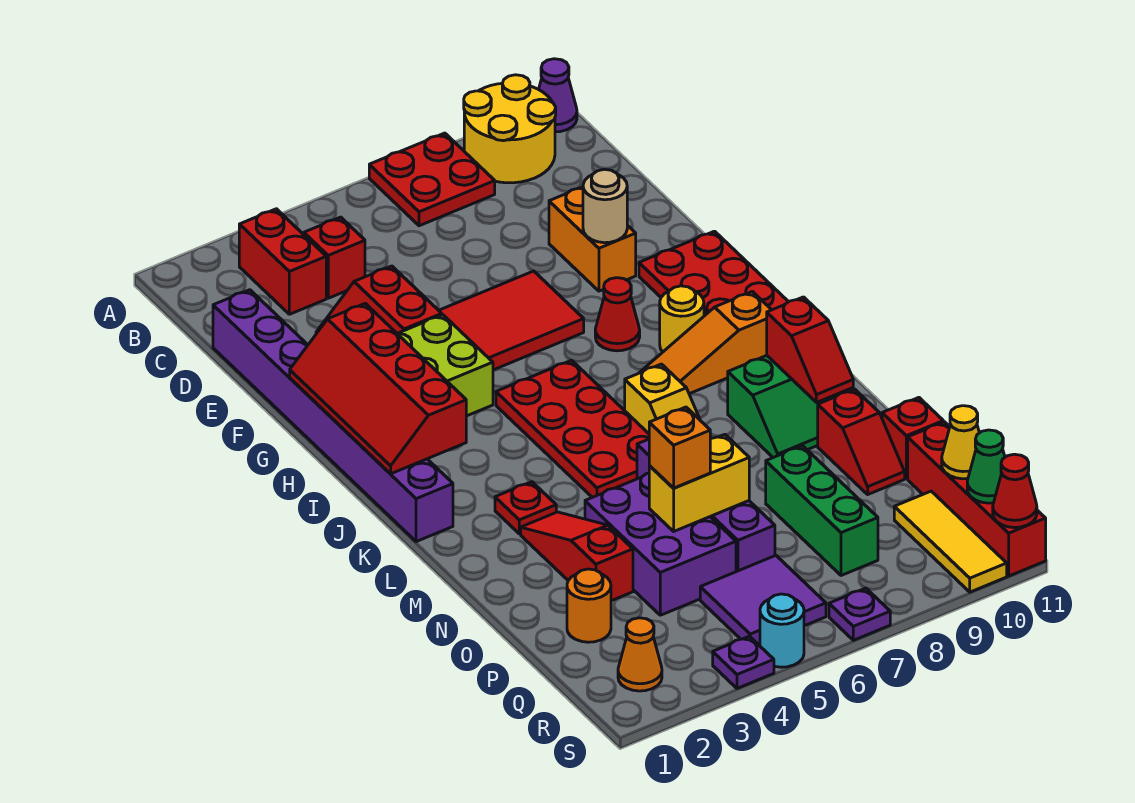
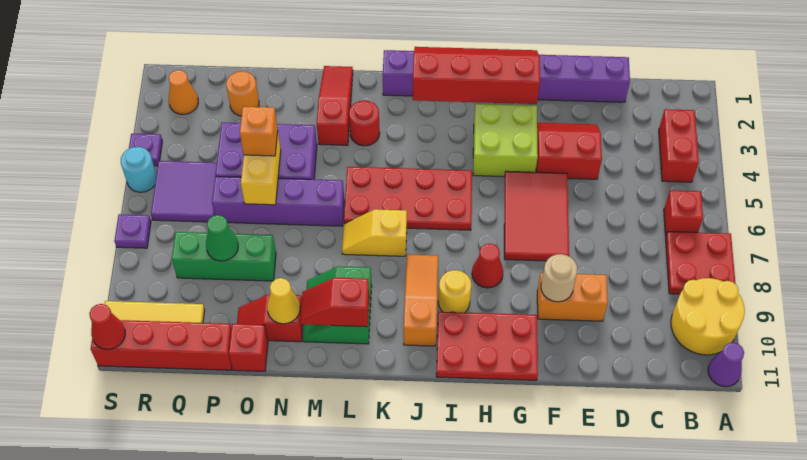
red brick B3:C3 level 1 -> red brick B3:B4 level 1
red brick C4 level 1 -> red brick B6 level 1
red plate L3 level 1 -> red round brick L3 level 1
red slope M3:O3 level 1 top O -> red slope M1:M3 level 1 top 3
yellow cone Q11 level 2 -> yellow cone N10 level 2
green cone R11 level 2 -> green cone P8 level 2

